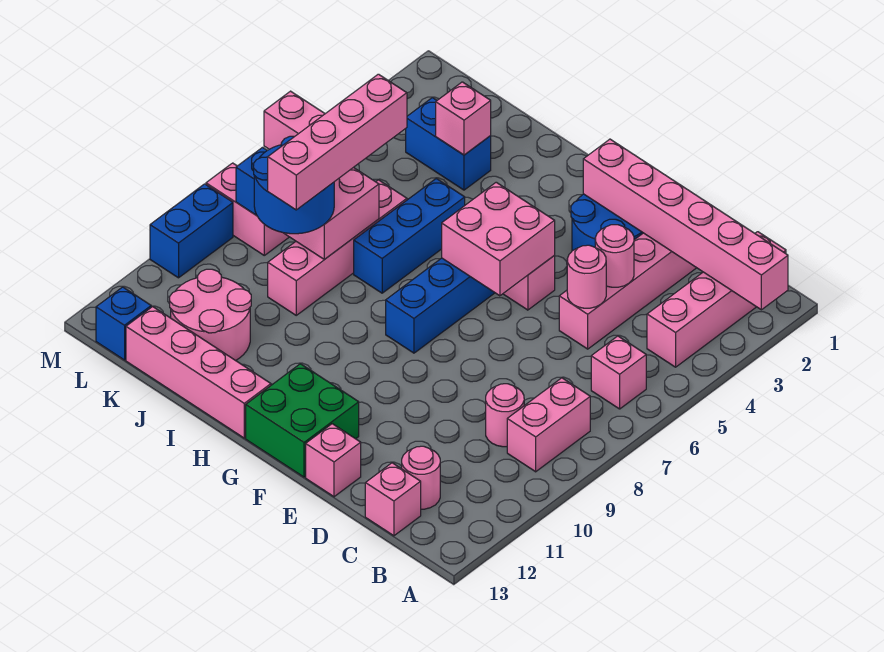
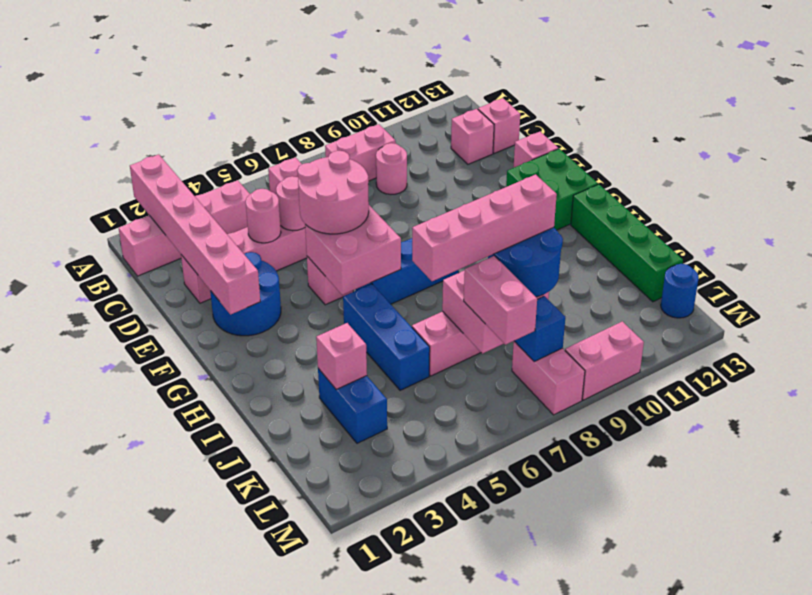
pink round brick C12 level 1 -> pink brick C12 level 1
pink brick H13:K13 level 1 -> green brick H13:K13 level 1
blue brick I5:I7 level 1 -> blue brick H5:J5 level 1
pink round brick J11:K12 level 1 -> pink round brick E5:F6 level 3
blue brick L13 level 1 -> blue round brick L13 level 1
blue brick M9:M10 level 1 -> pink brick M9:M10 level 1

